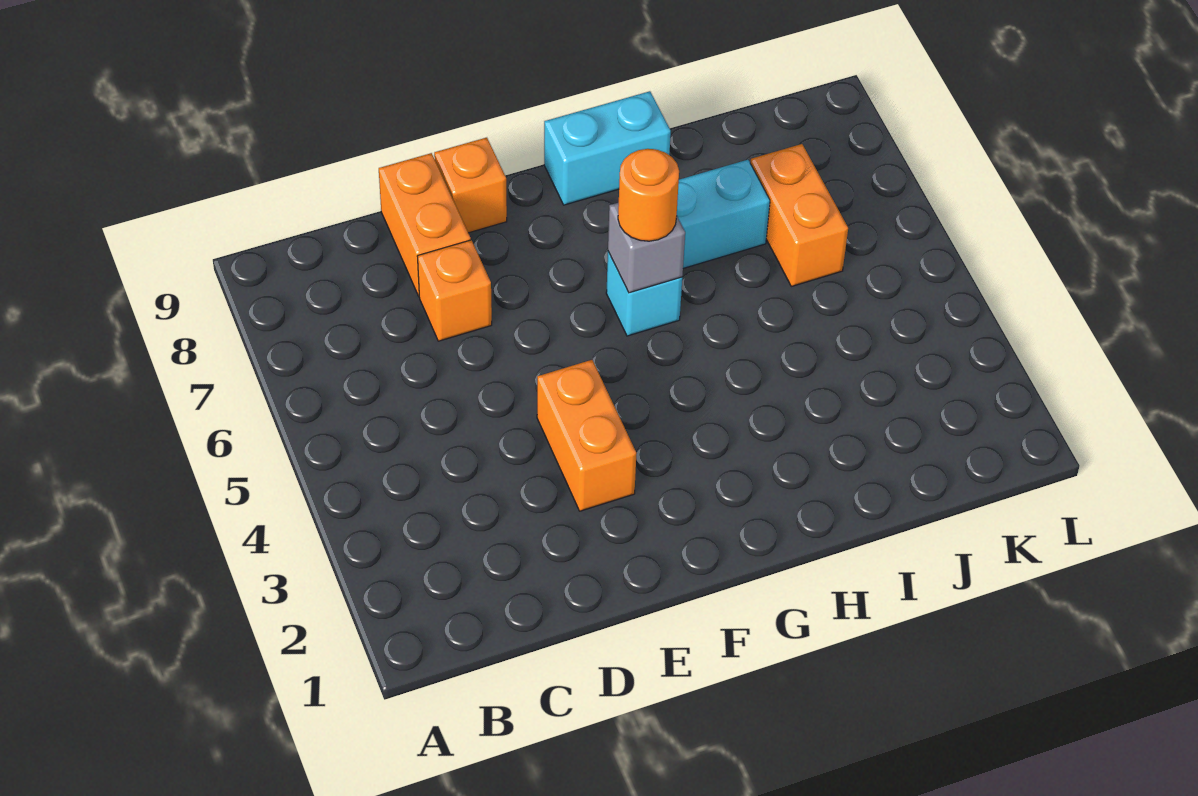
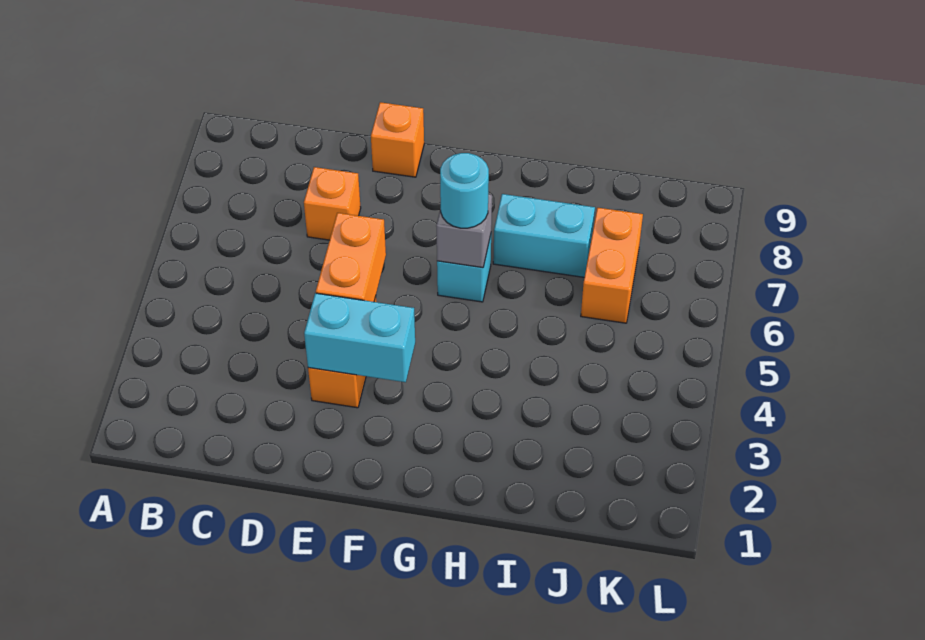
orange brick D8:D9 level 1 -> orange brick E4:E5 level 2
orange round brick G6 level 3 -> cyan round brick G6 level 3
cyan brick G9:H9 level 1 -> cyan brick E3:F3 level 2

